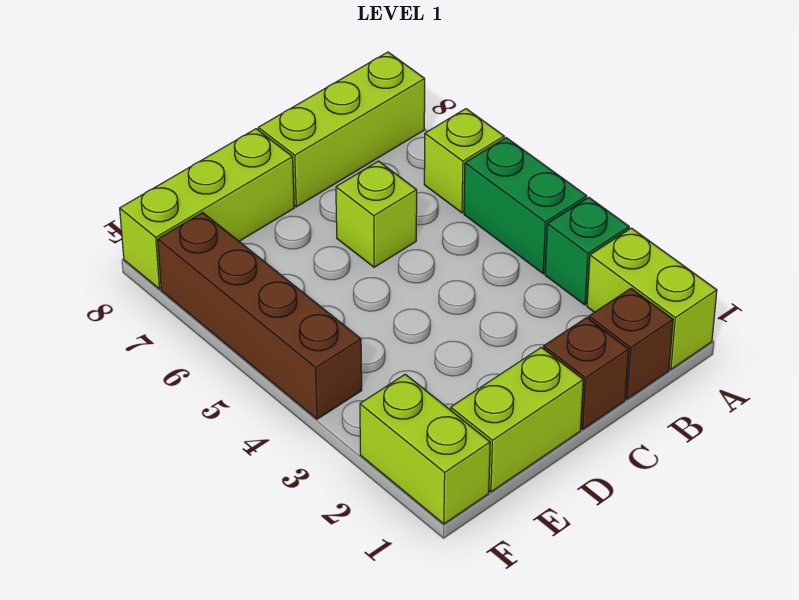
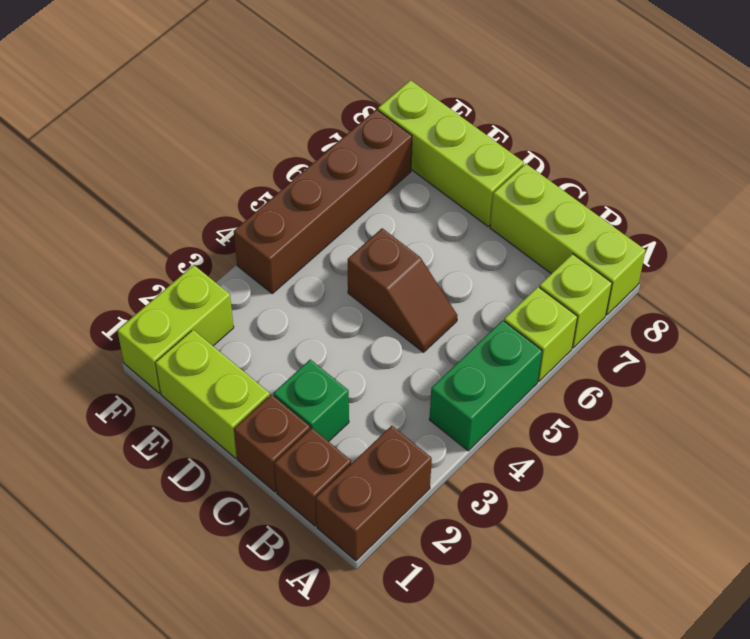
lime brick A1:A2 level 1 -> brown brick A1:A2 level 1
green brick A3 level 1 -> green brick C2 level 1
none -> brown slope C5:D5 level 1 top D
lime brick C6 level 1 -> lime brick A7 level 1

